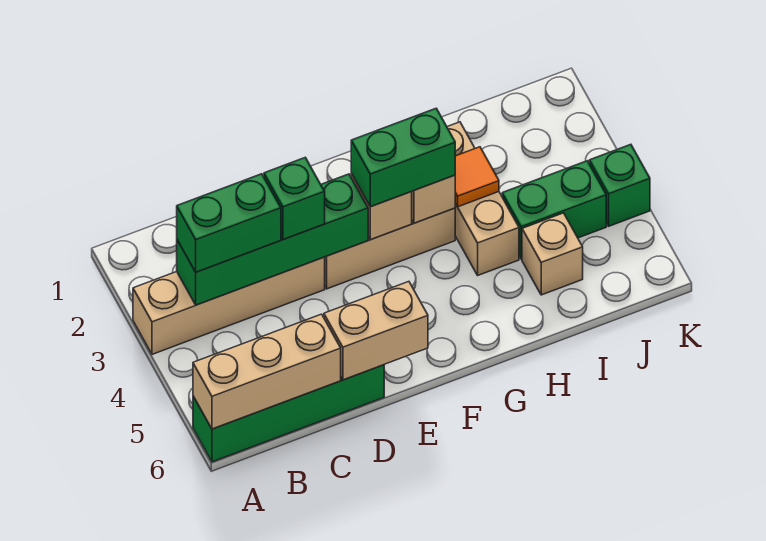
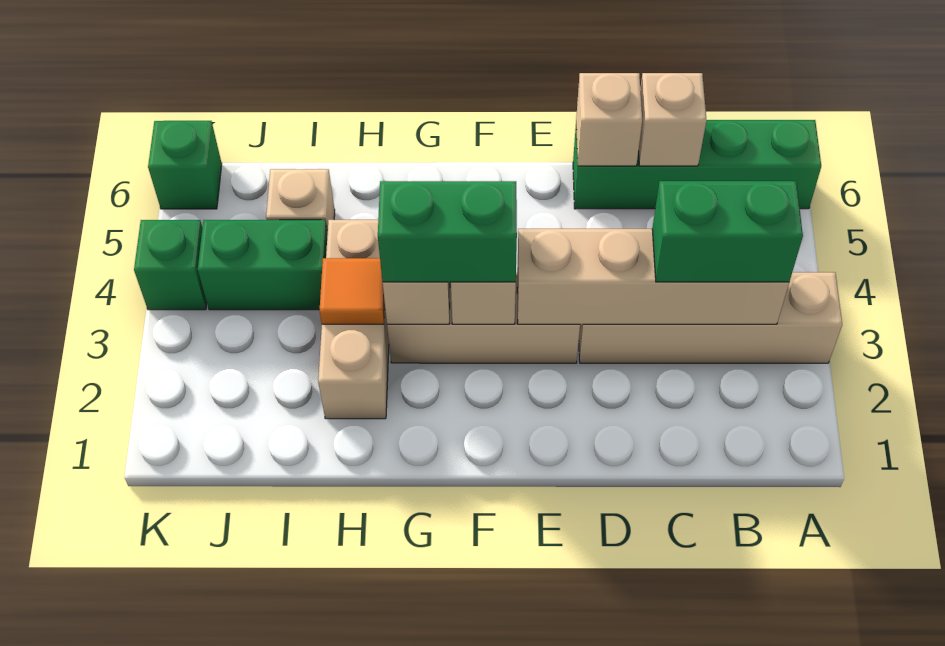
tan brick A6:C6 level 2 -> tan brick C6 level 2
green brick B3:E3 level 2 -> tan brick B3:E3 level 2
green brick D3 level 3 -> green brick K6 level 1
tan brick D6:E6 level 2 -> tan brick D6 level 2

